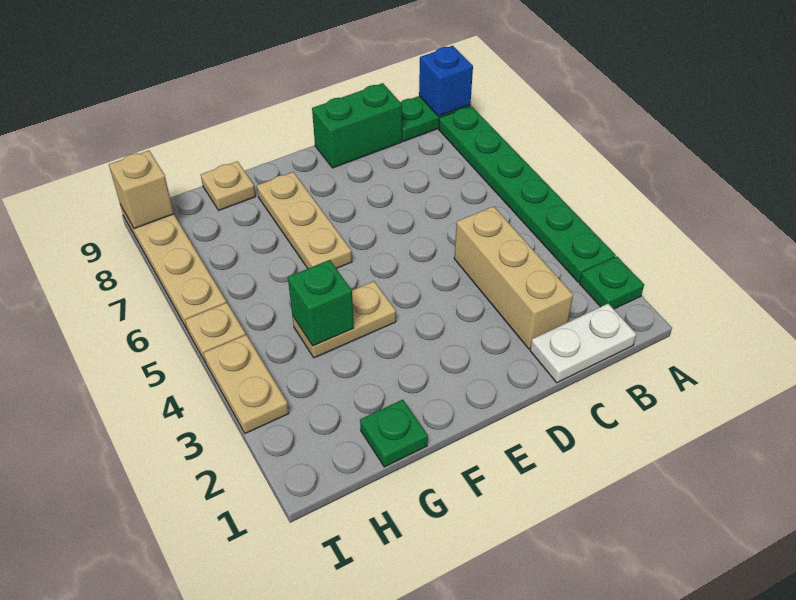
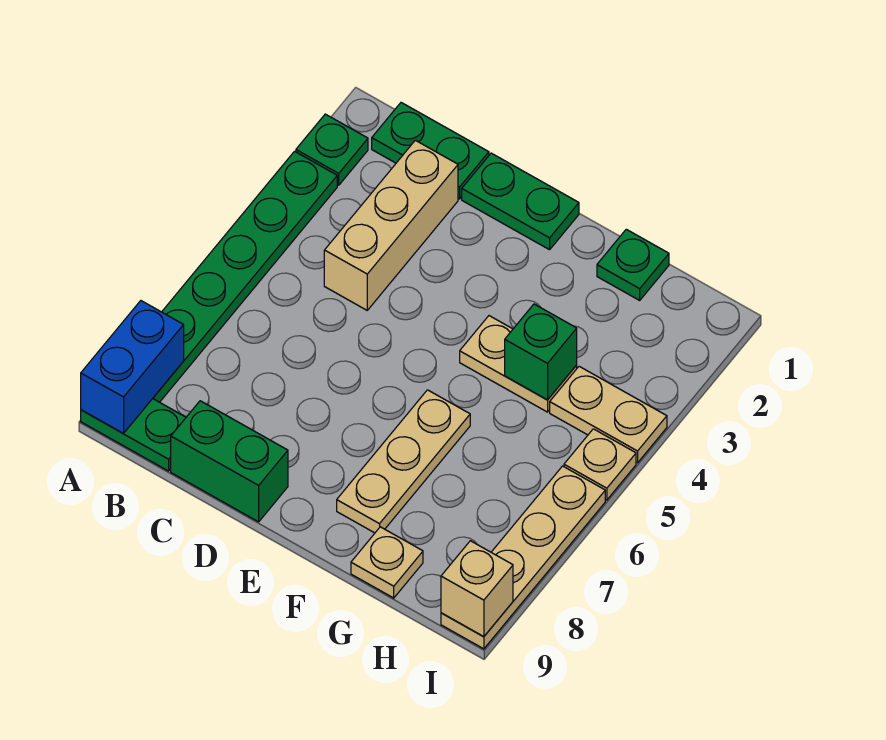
blue brick A9 level 2 -> blue brick A8:A9 level 2
white plate B1:C1 level 1 -> green plate B1:C1 level 1
none -> green plate D1:E1 level 1
tan plate I3:I4 level 1 -> tan plate H4:I4 level 1

